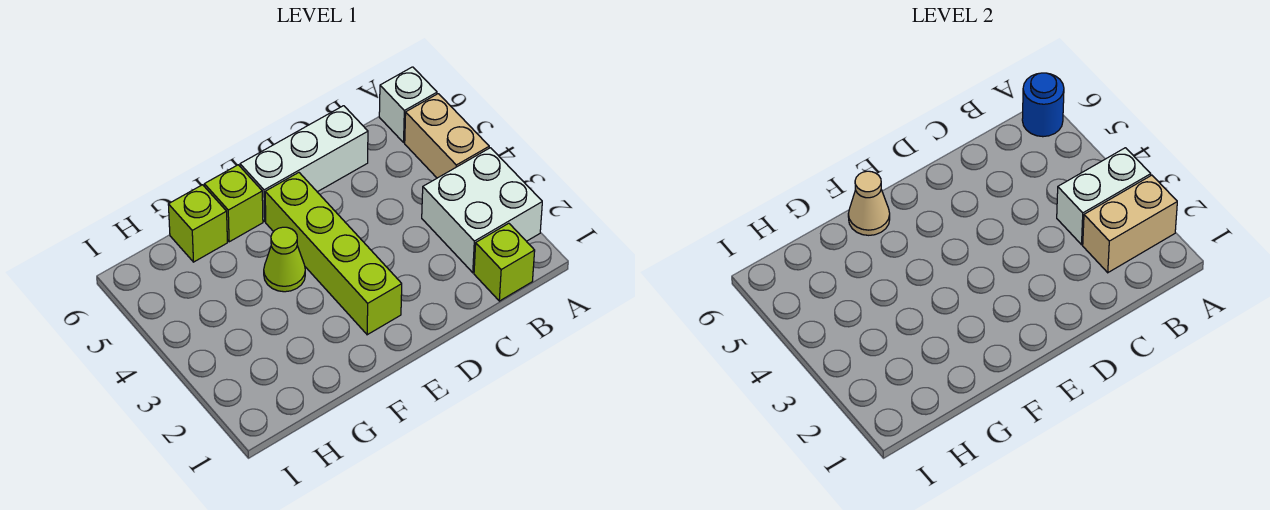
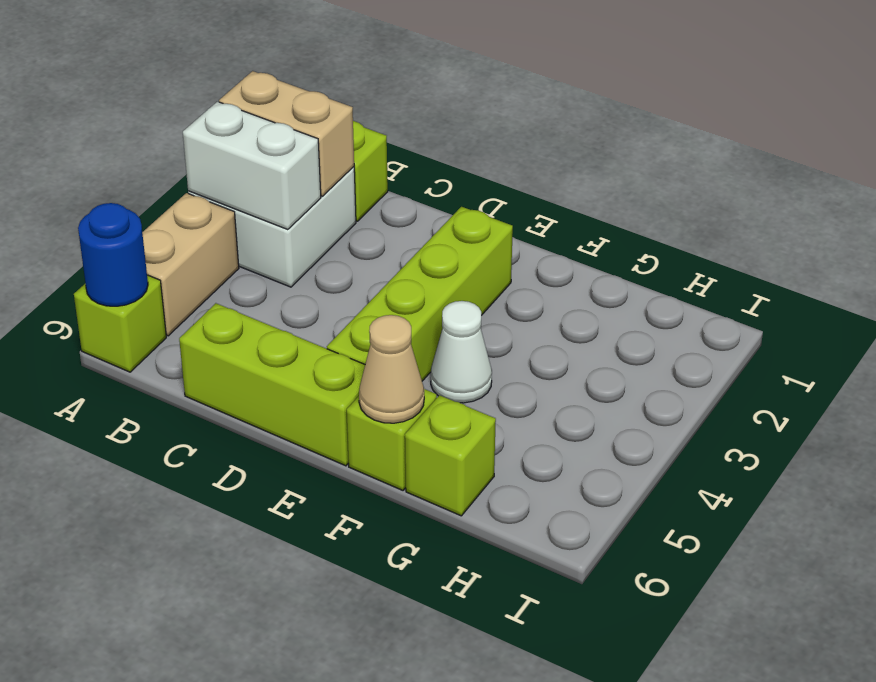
white brick A6 level 1 -> lime brick A6 level 1
white brick C6:E6 level 1 -> lime brick C6:E6 level 1
lime cone F4 level 1 -> white cone F4 level 1

